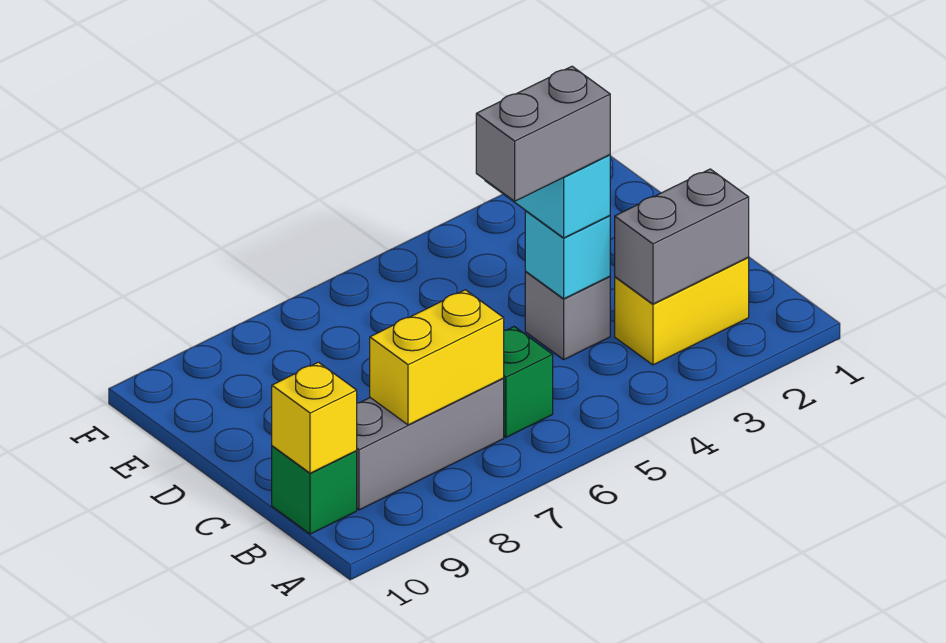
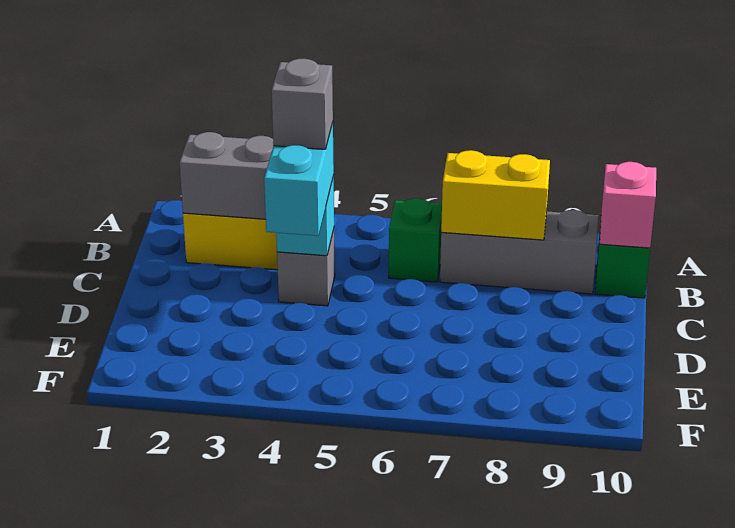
yellow brick B10 level 2 -> pink brick B10 level 2
grey brick C4:C5 level 4 -> grey brick C4 level 4

